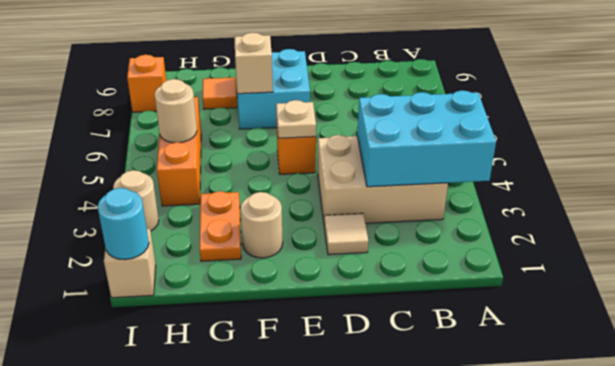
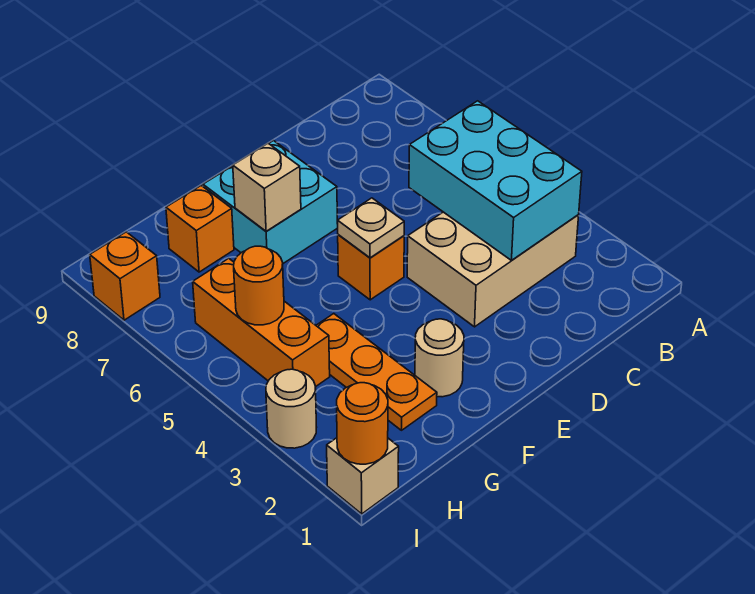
cyan brick A3:C4 level 2 -> cyan brick B3:C5 level 2
tan tile D2 level 1 -> none
orange plate G2:G3 level 1 -> orange plate G2:G4 level 1
orange tile G8 level 1 -> orange brick G8 level 1
tan round brick H5 level 2 -> orange round brick H5 level 2
cyan round brick I1 level 2 -> orange round brick I1 level 2

